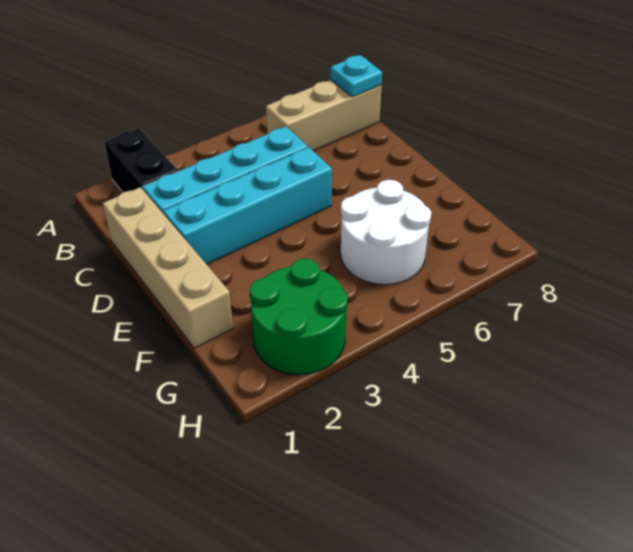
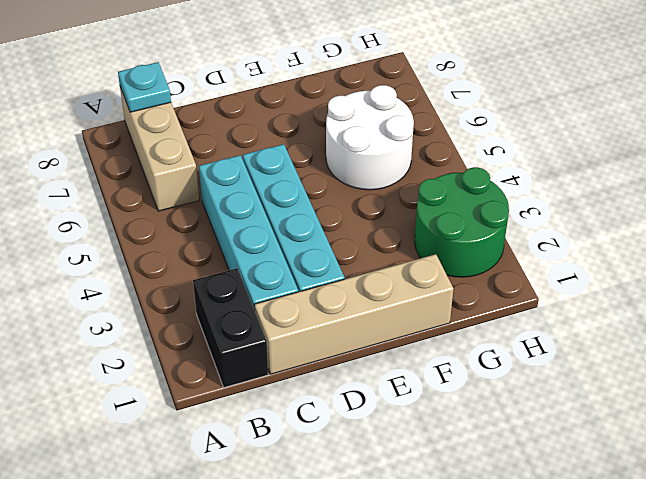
black brick A2:B2 level 1 -> black brick B1:B2 level 1

